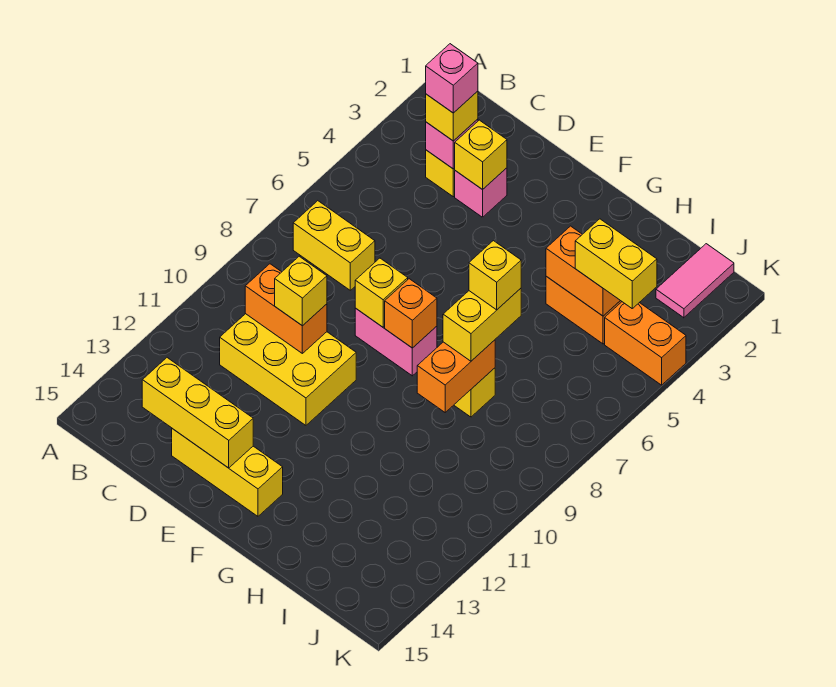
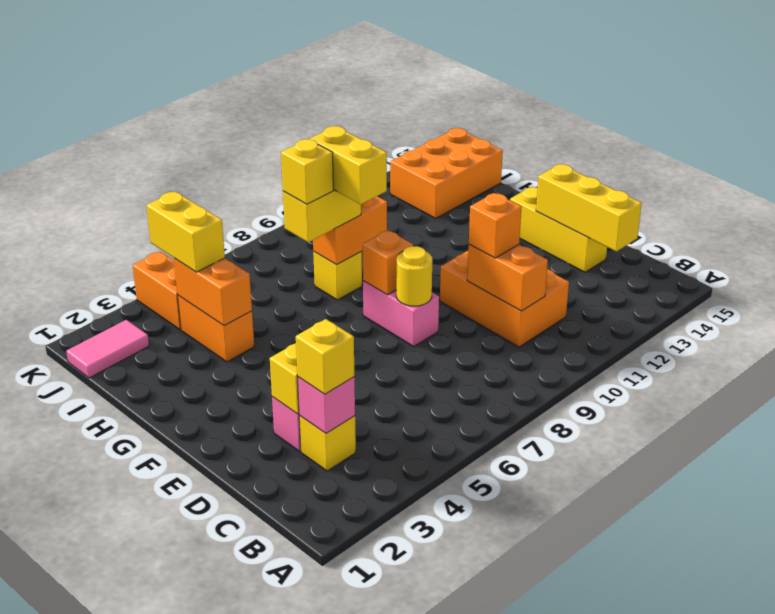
yellow brick B7:C7 level 1 -> yellow brick G8:H8 level 4
pink brick C3 level 4 -> none
yellow brick C10:E11 level 1 -> orange brick C10:E11 level 1
yellow brick D10 level 3 -> orange brick D10 level 3
yellow brick E8 level 2 -> yellow round brick E8 level 2
none -> orange brick I13:J15 level 1

